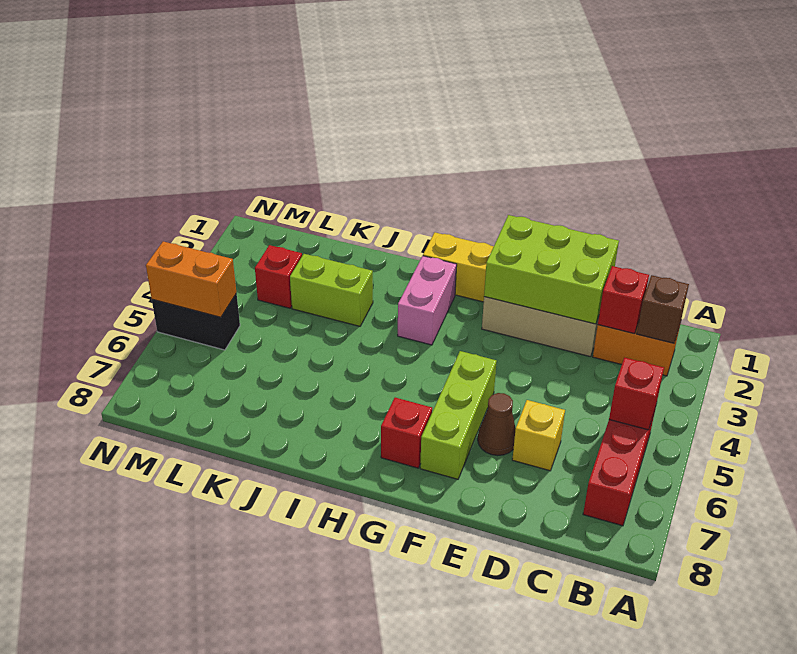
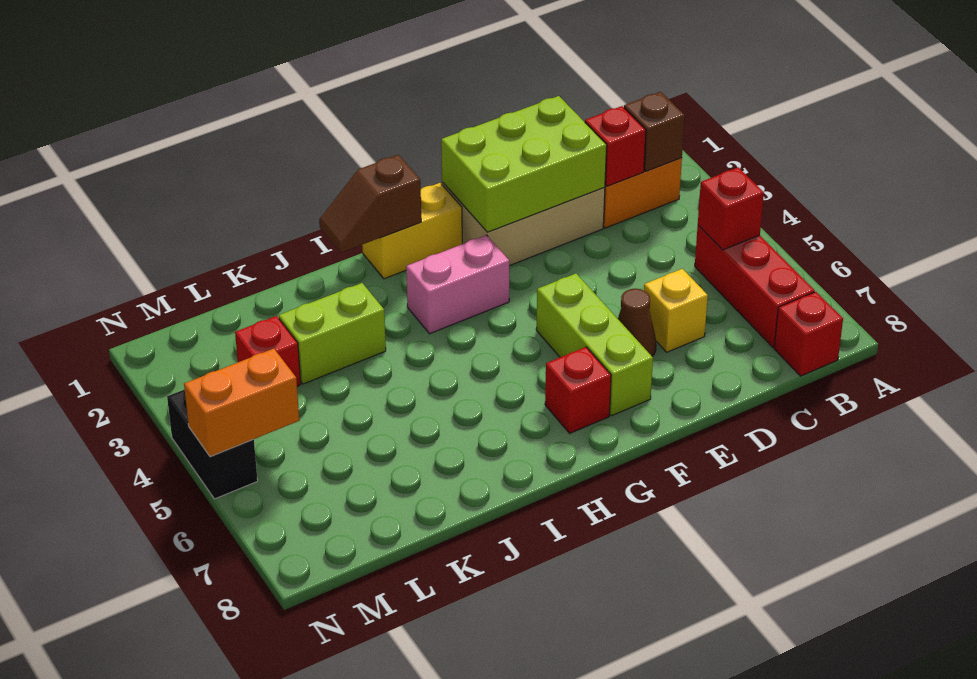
none -> red brick B8 level 1
none -> brown slope H1:I1 level 2 top H
pink brick H2:H3 level 1 -> pink brick G3:H3 level 1
black brick M5:N5 level 1 -> black brick N4:N5 level 1

